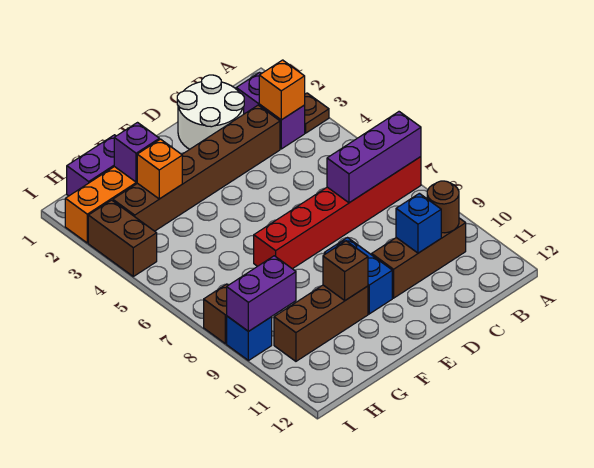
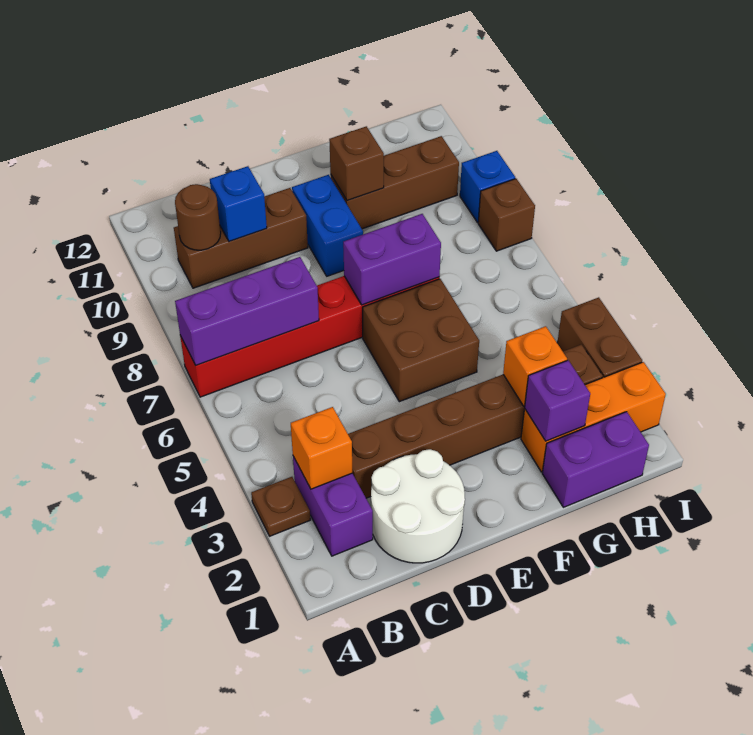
none -> brown brick E5:F6 level 1
purple brick H9:I9 level 2 -> purple brick E7:F7 level 2

